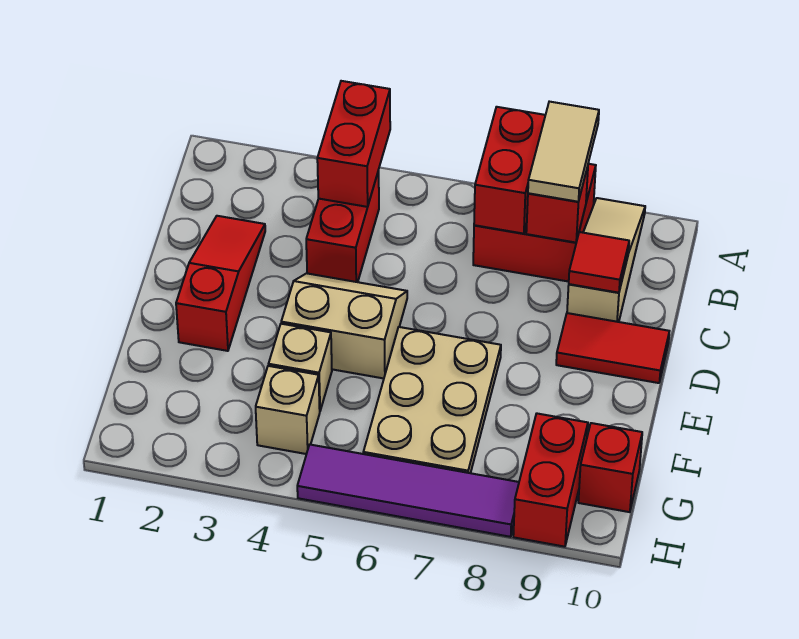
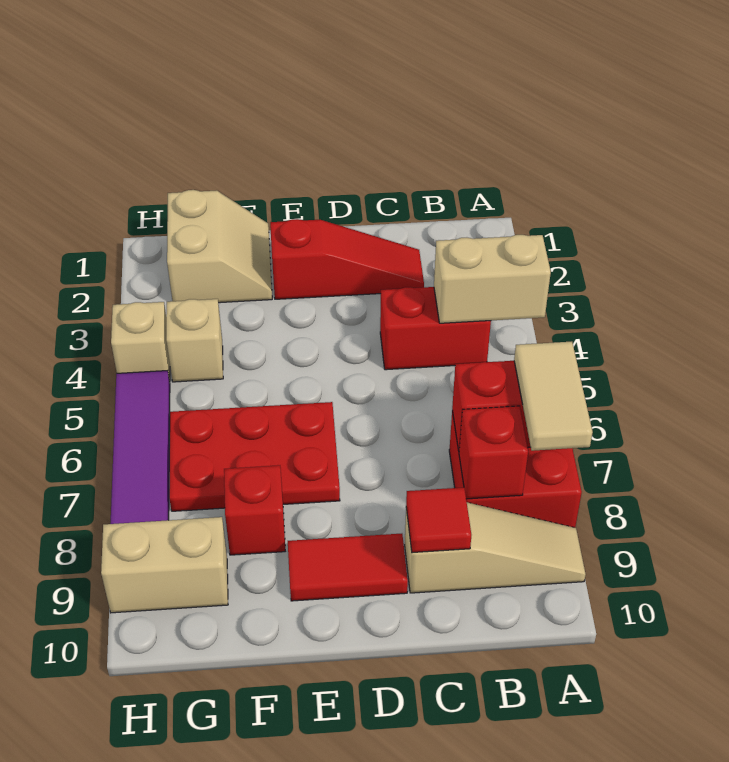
red brick A4:B4 level 2 -> tan brick A4:B4 level 2
tan tile A8:B8 level 3 -> tan tile A7:A8 level 3
tan slope D4:E5 level 1 top E -> tan slope F1:G2 level 1 top G
red tile D9:D10 level 1 -> red tile D9:E9 level 1
tan plate E6:G7 level 1 -> red plate E6:G7 level 1
tan brick F4 level 1 -> tan brick H4 level 1
red brick G9:H9 level 1 -> tan brick G9:H9 level 1
red brick G10 level 1 -> red brick F8 level 1

